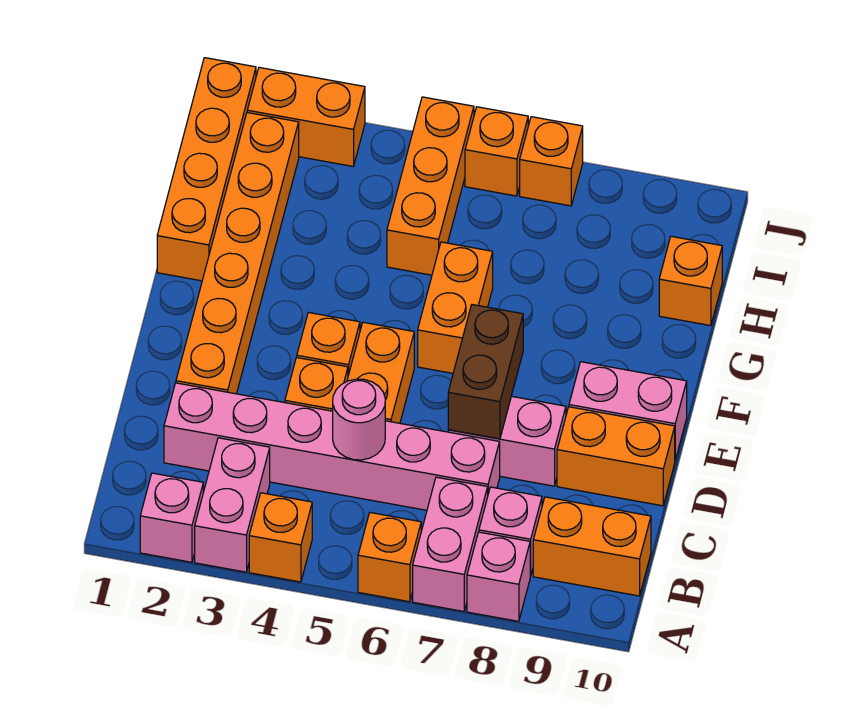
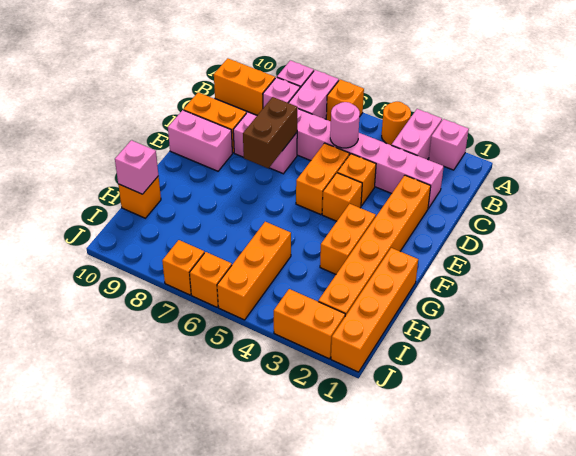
orange brick A4 level 1 -> orange round brick A4 level 1
orange brick F6:G6 level 1 -> orange brick F3:G3 level 1
none -> pink brick H10 level 2

